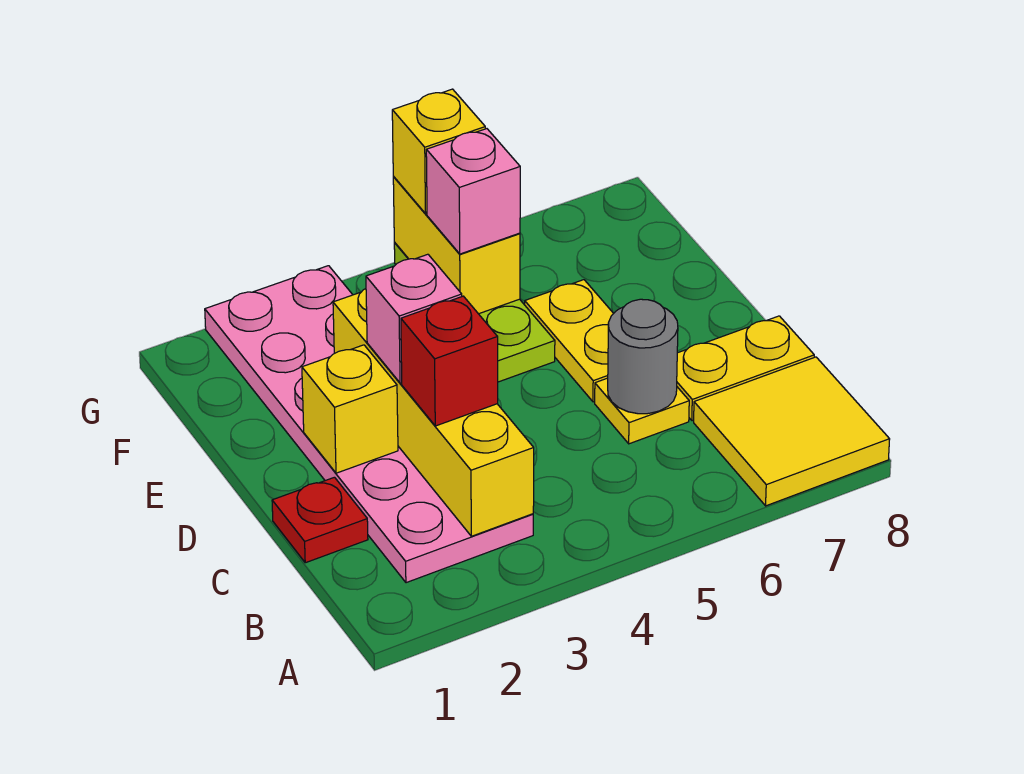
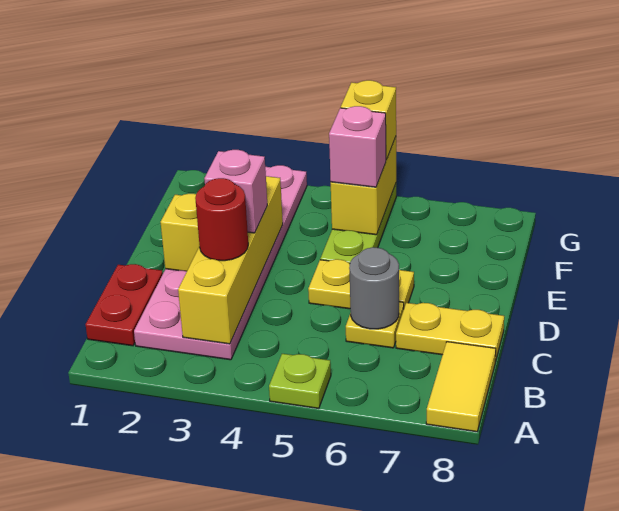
none -> lime plate A5 level 1
yellow tile A7:B8 level 1 -> yellow tile A8:B8 level 1
red plate C1 level 1 -> red plate B1:C1 level 1
red brick C3 level 3 -> red round brick C3 level 3
yellow plate D6:E6 level 1 -> yellow plate D5:D6 level 1

